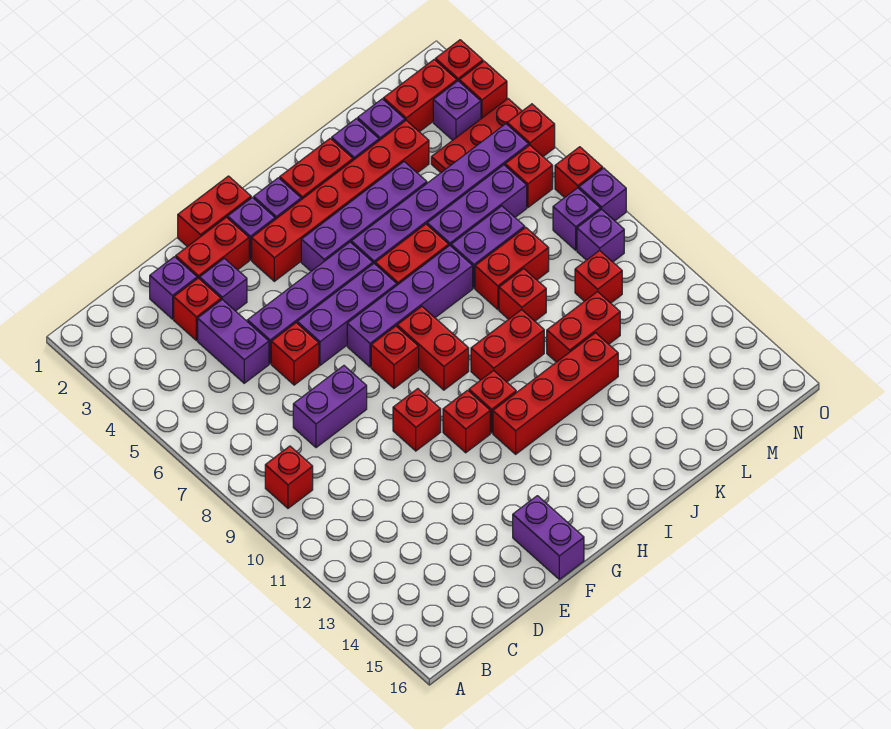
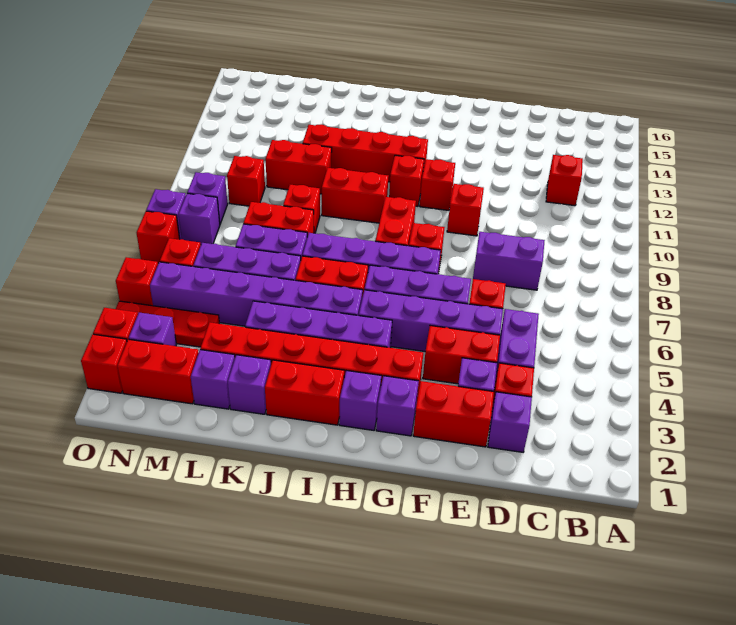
red brick B9 level 1 -> red brick C12 level 1
red brick F1:G1 level 1 -> red brick E4:F4 level 1
purple brick F15:F16 level 1 -> none

